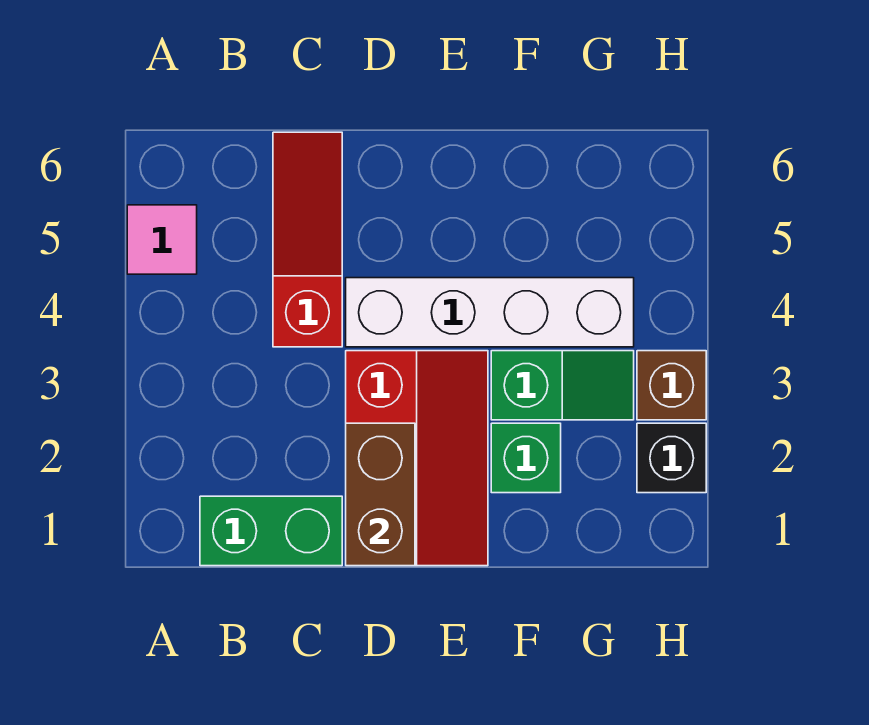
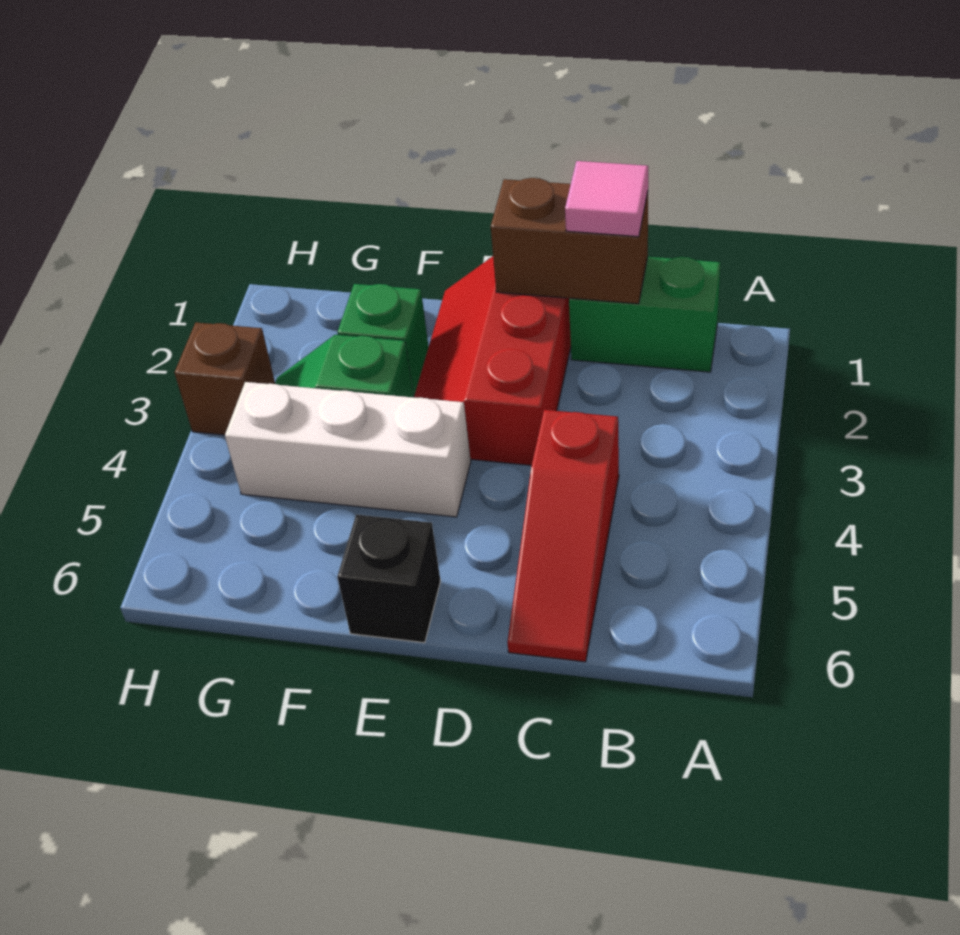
pink tile A5 level 1 -> pink tile C1 level 3
brown brick D1:D2 level 2 -> brown brick C1:D1 level 2
white brick D4:G4 level 1 -> white brick E4:G4 level 1
black brick H2 level 1 -> black brick E6 level 1

